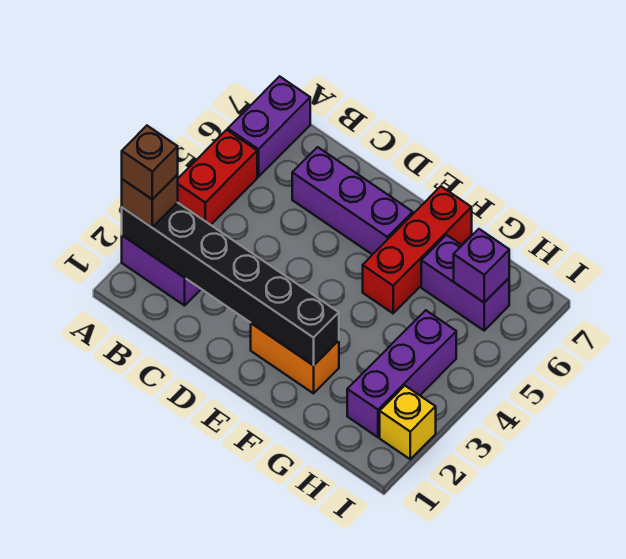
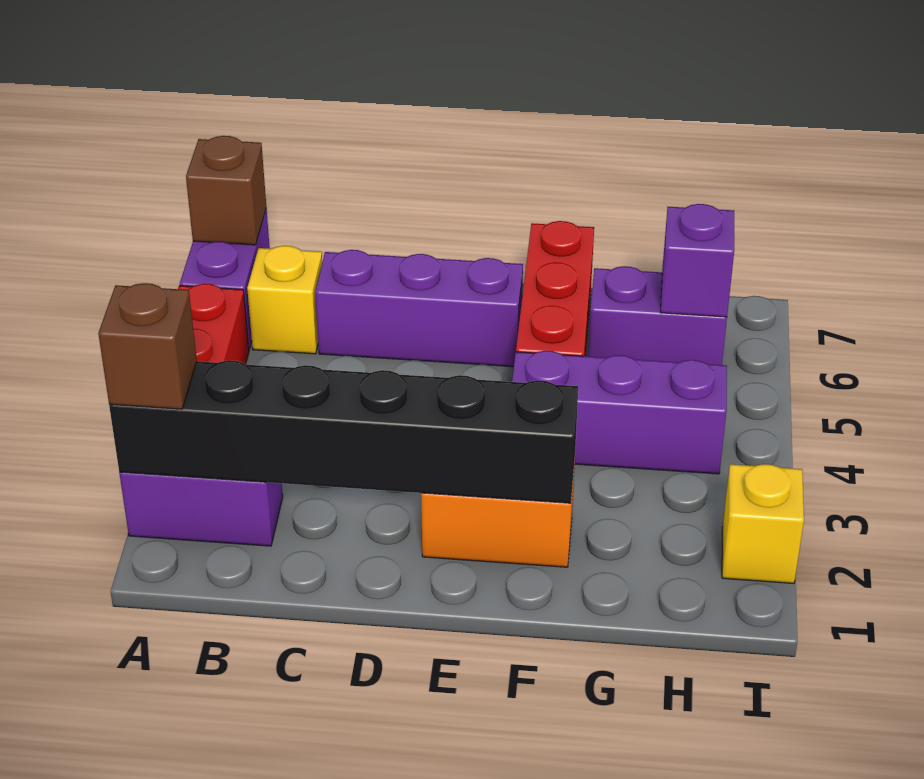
brown brick A2 level 4 -> brown brick A7 level 2
none -> yellow brick B6 level 1
purple brick H2:H4 level 1 -> purple brick F4:H4 level 1

